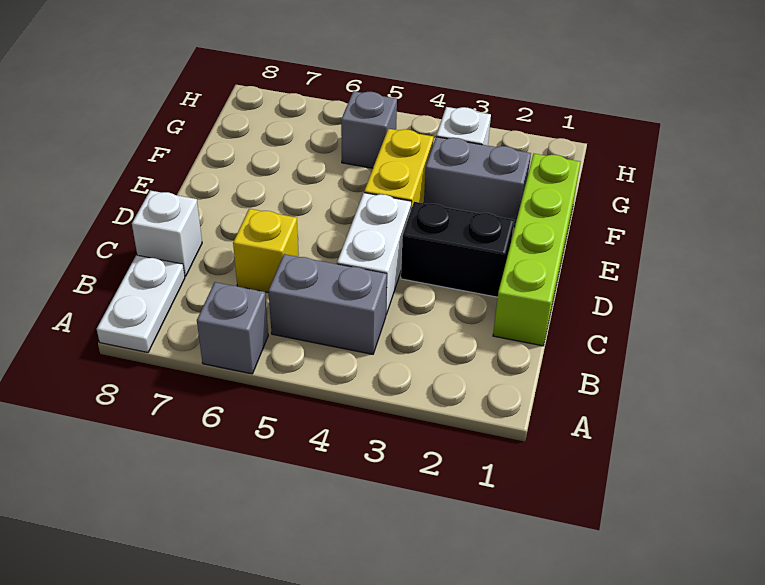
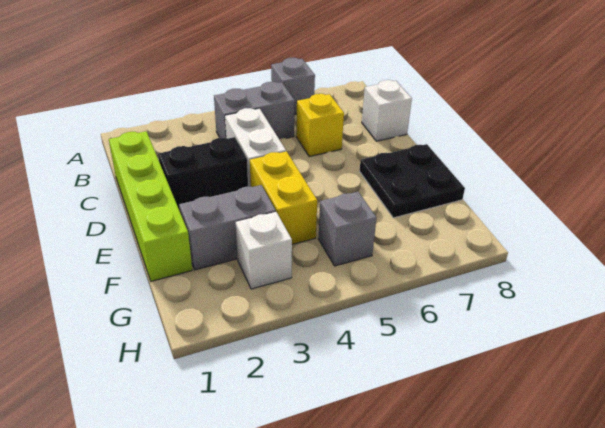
white plate A8:B8 level 1 -> none
none -> black plate E7:F8 level 1

